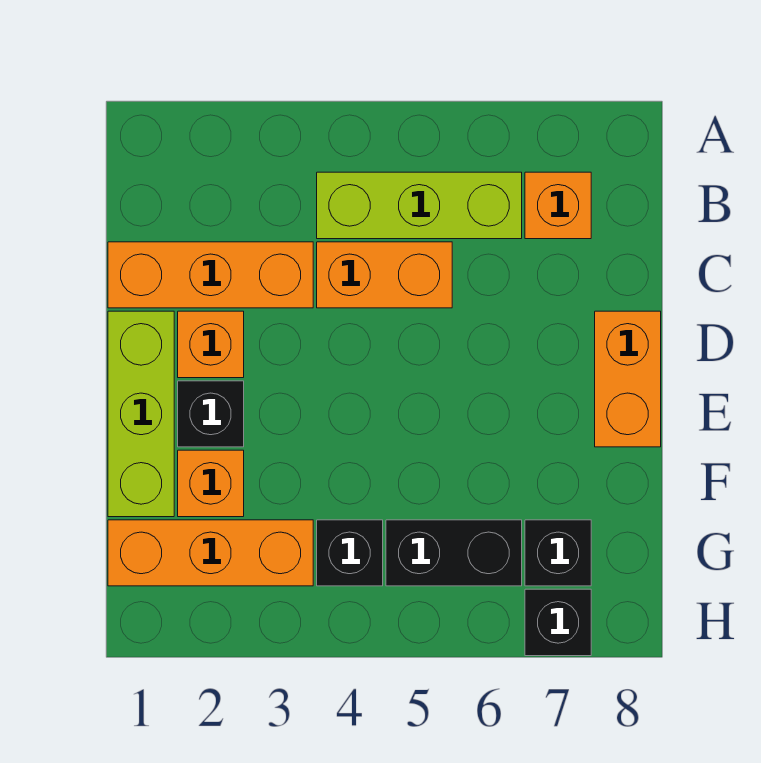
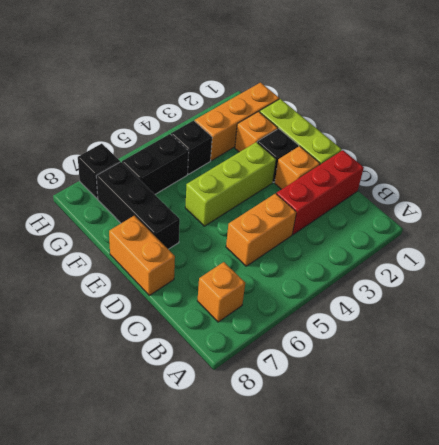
lime brick B4:B6 level 1 -> lime brick E3:E5 level 1
orange brick C1:C3 level 1 -> red brick C1:C3 level 1
black brick G7 level 1 -> black brick E7:G7 level 1

